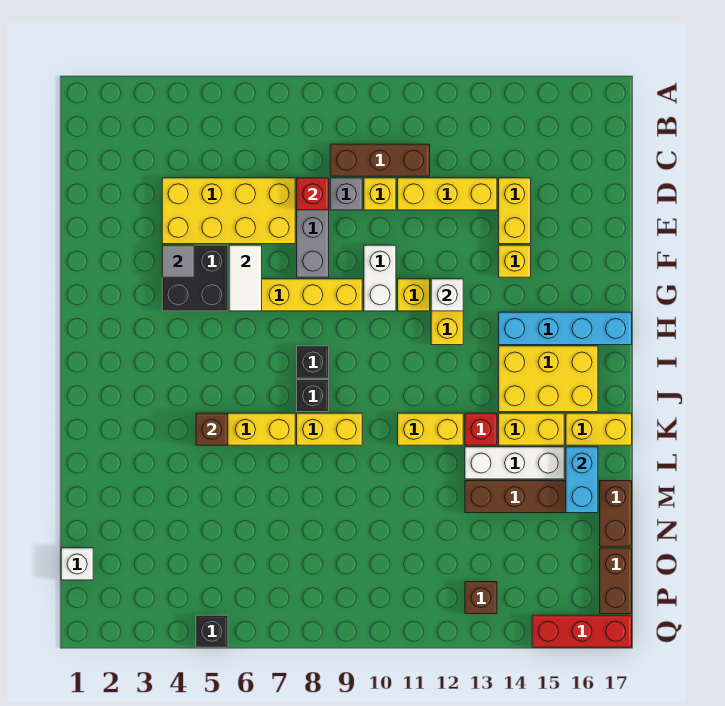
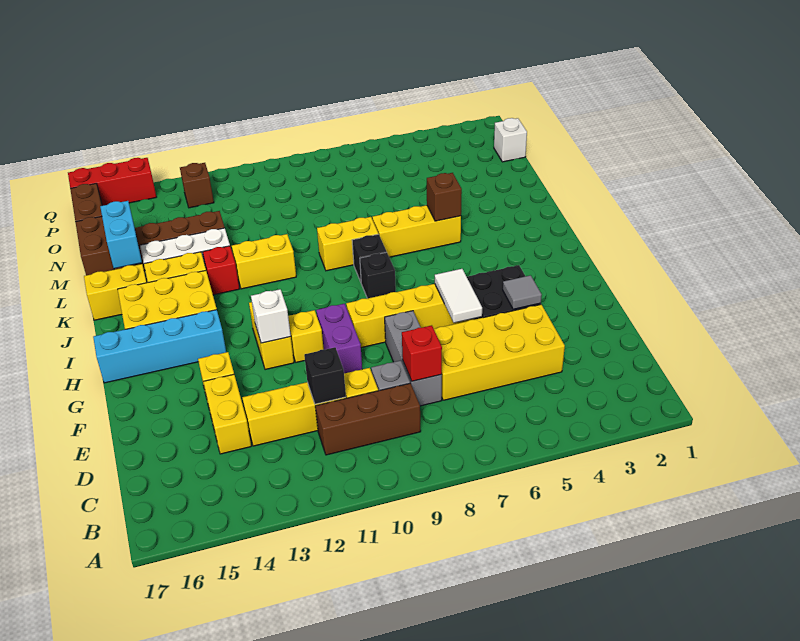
white brick F10:G10 level 1 -> purple brick F10:G10 level 1
black brick Q5 level 1 -> black brick D11 level 2

